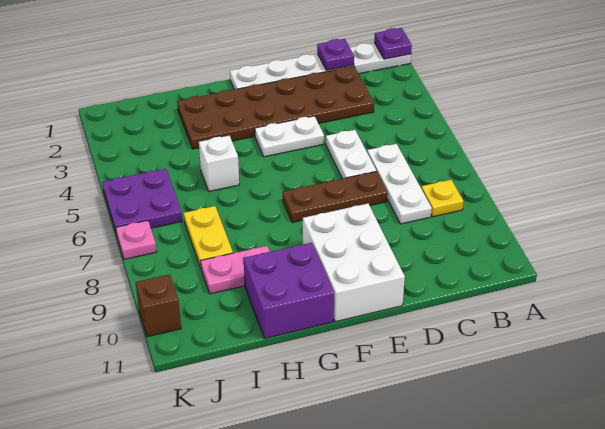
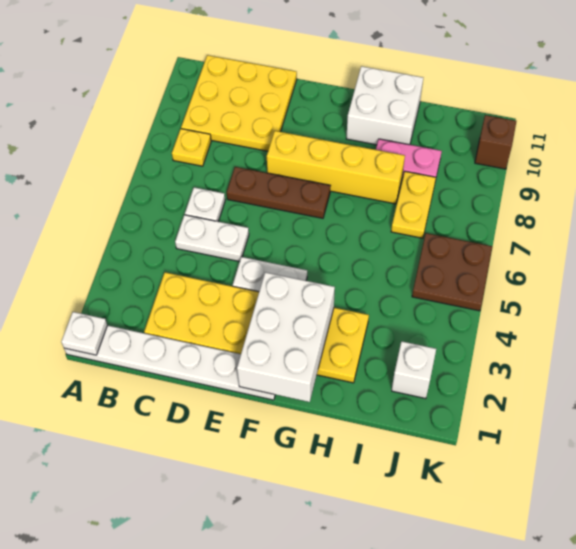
purple plate A1 level 2 -> white plate A1 level 2
none -> yellow plate B9:D11 level 1
purple plate C1 level 2 -> none
brown plate C2:H3 level 1 -> yellow plate C2:H3 level 1
white plate C6:C8 level 1 -> white plate C6 level 1
white plate D5:D6 level 1 -> white plate C5:D5 level 1
none -> yellow brick E8:H8 level 1
white brick E9:F11 level 1 -> white brick F1:G3 level 2
purple brick G10:H11 level 1 -> white brick G10:H11 level 1
white brick H5 level 1 -> white brick J2 level 1
purple plate J5:K6 level 1 -> brown plate J5:K6 level 1
pink plate K7 level 1 -> none

